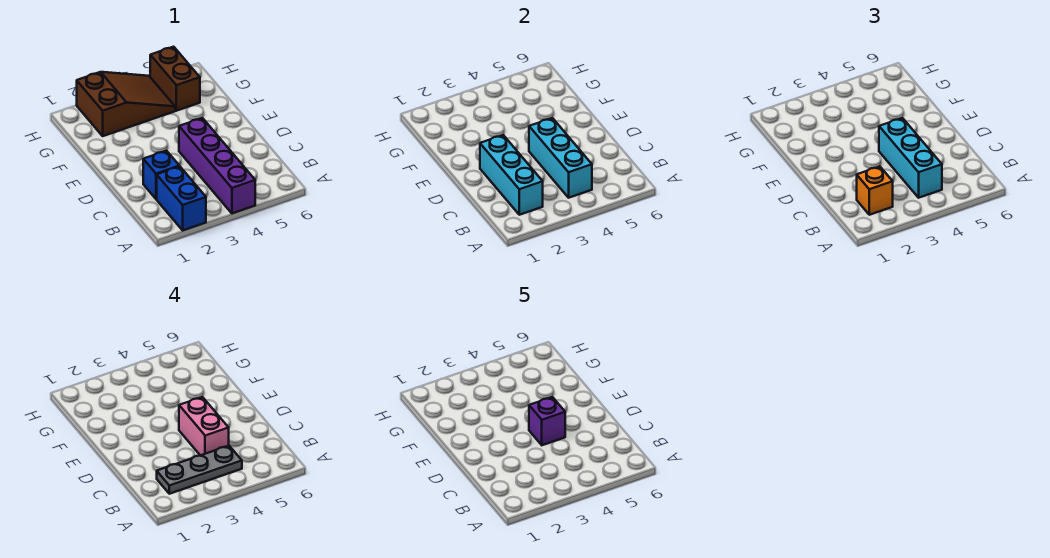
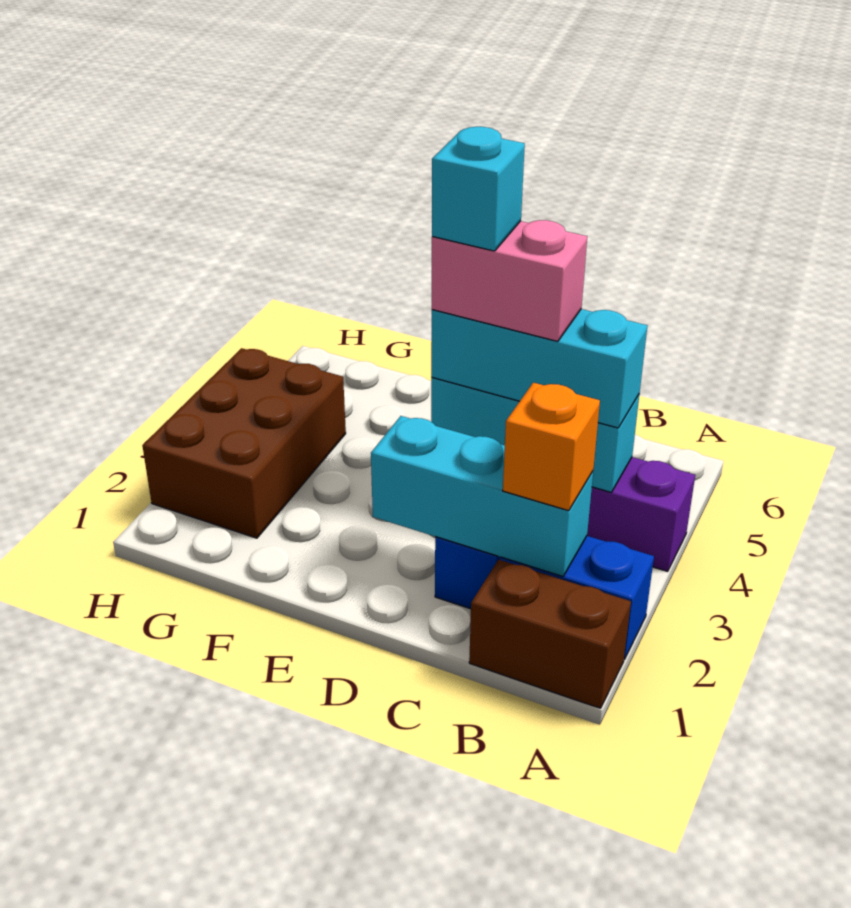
grey plate B2:B4 level 4 -> none
purple brick D4 level 5 -> cyan brick D4 level 5
brown slope G2:H4 level 1 top 2 -> brown brick G2:H4 level 1
brown brick G5:H5 level 1 -> brown brick A1:B1 level 1

